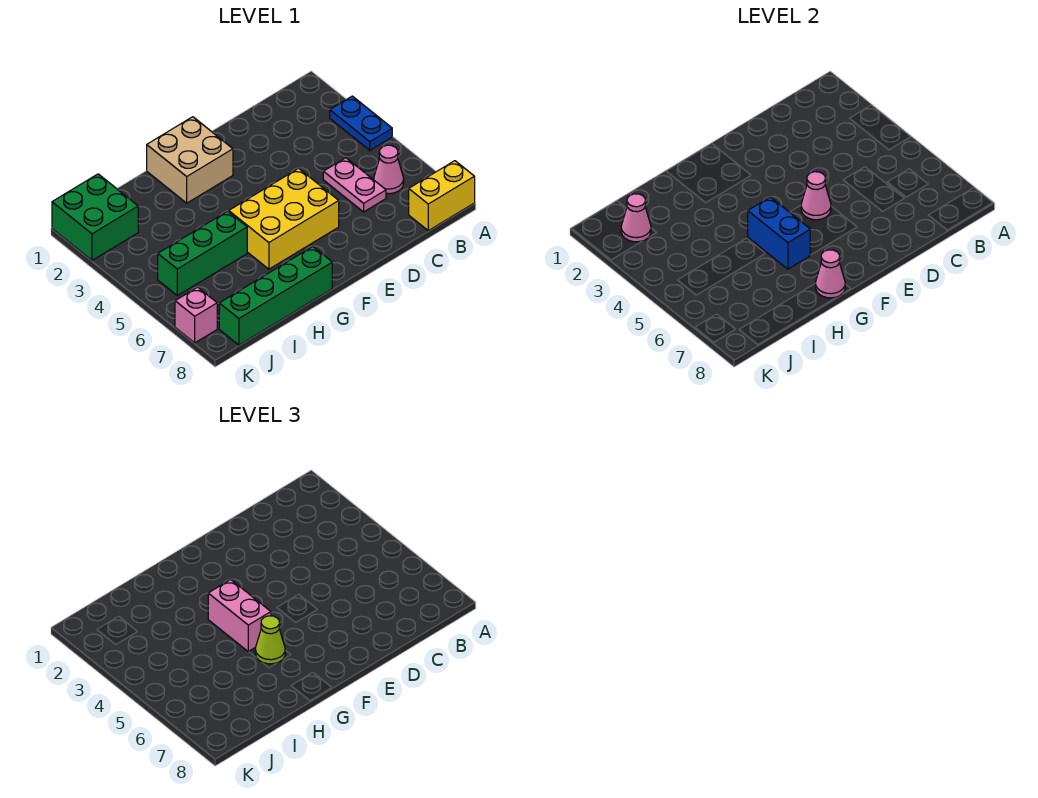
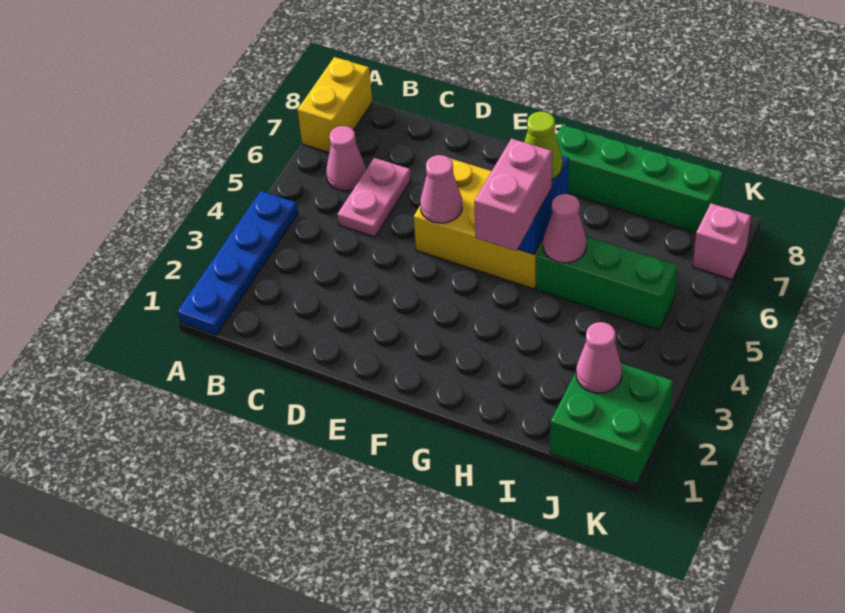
blue plate A3:A4 level 1 -> blue plate A1:A4 level 1
yellow brick A8:B8 level 1 -> yellow brick A7:A8 level 1
tan brick F1:G2 level 1 -> none
pink cone G8 level 2 -> pink cone H5 level 2

